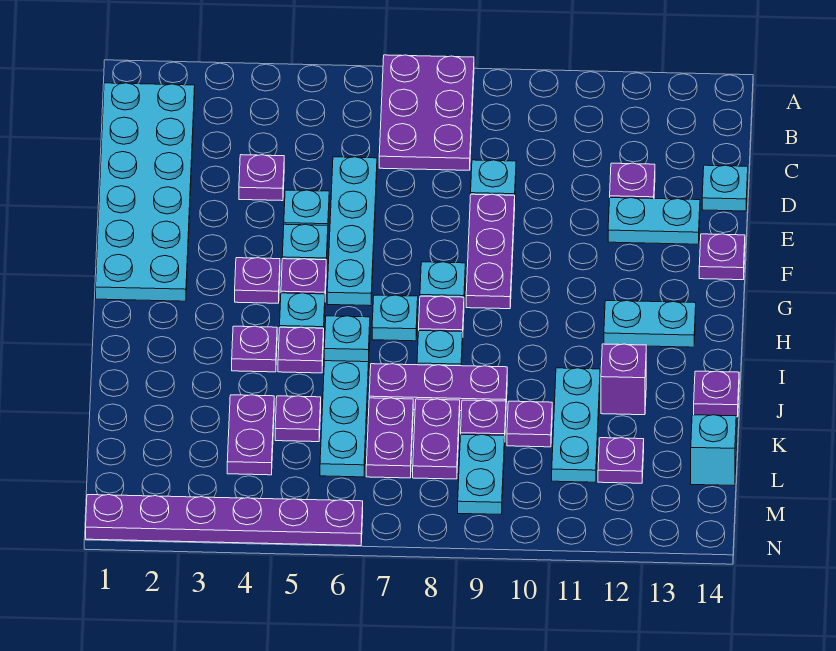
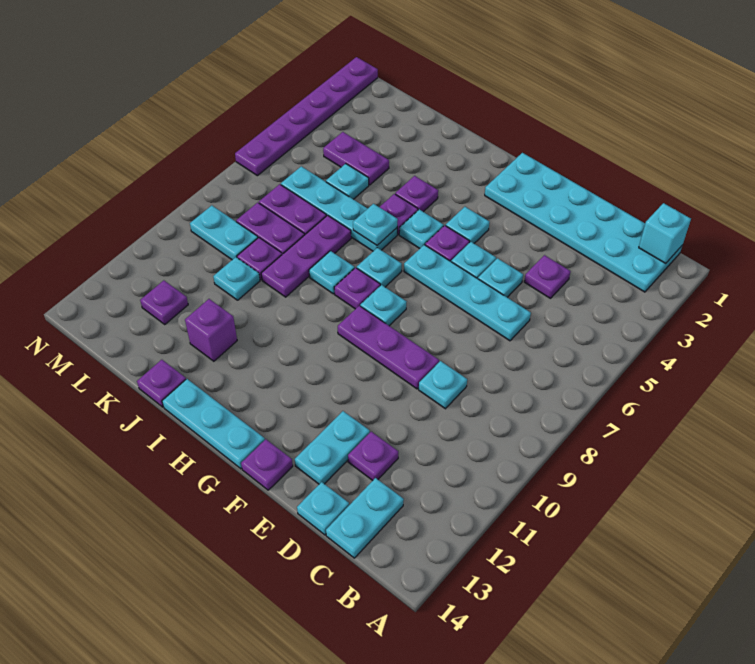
purple plate A7:C8 level 1 -> none
purple plate G4 level 1 -> cyan plate G4 level 1
cyan plate H12:H13 level 1 -> cyan plate C13:C14 level 1
cyan plate J11:L11 level 1 -> cyan plate G14:I14 level 1
purple plate K5 level 1 -> cyan plate K5 level 1
purple plate K10 level 1 -> cyan plate K10 level 1
cyan brick L14 level 1 -> cyan brick B1 level 2

